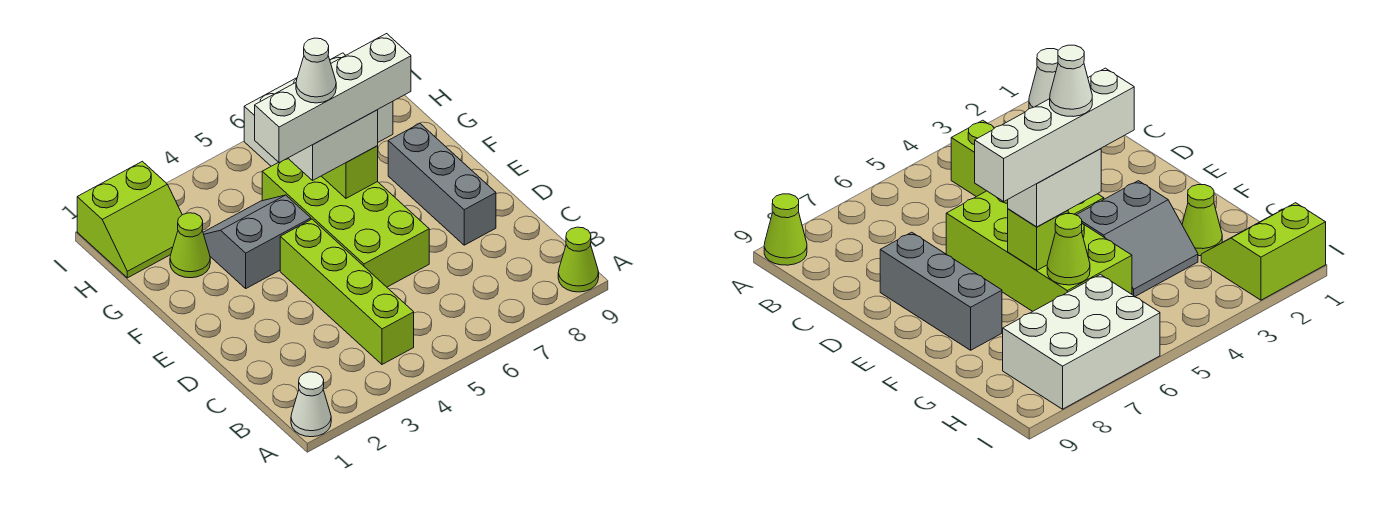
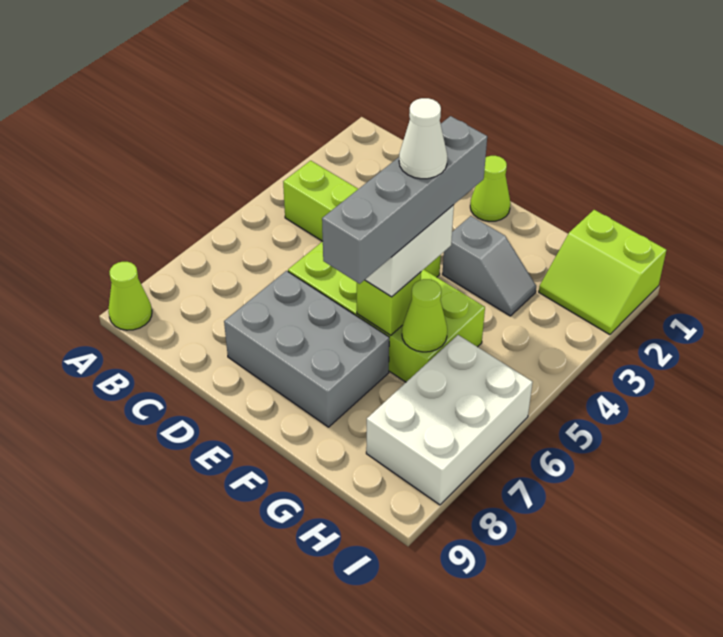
white cone A1 level 1 -> none
grey brick D8:F8 level 1 -> grey brick D7:F8 level 1
grey slope F3:G4 level 1 top F -> grey slope F3:G3 level 1 top F
white brick F4:F7 level 4 -> grey brick F4:F7 level 4
lime cone G2 level 1 -> lime cone E1 level 1
lime slope H1:I2 level 1 top I -> lime slope H1:I2 level 1 top 1

